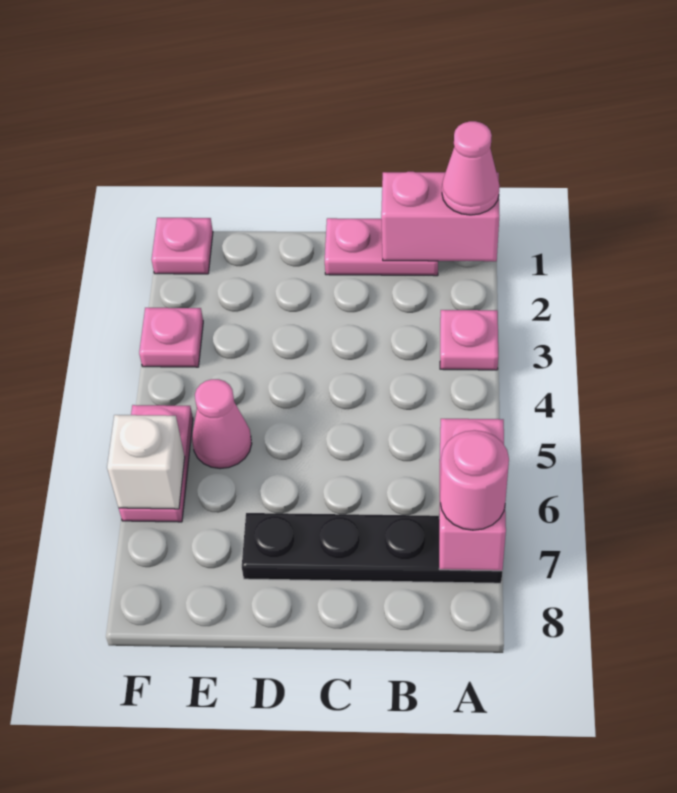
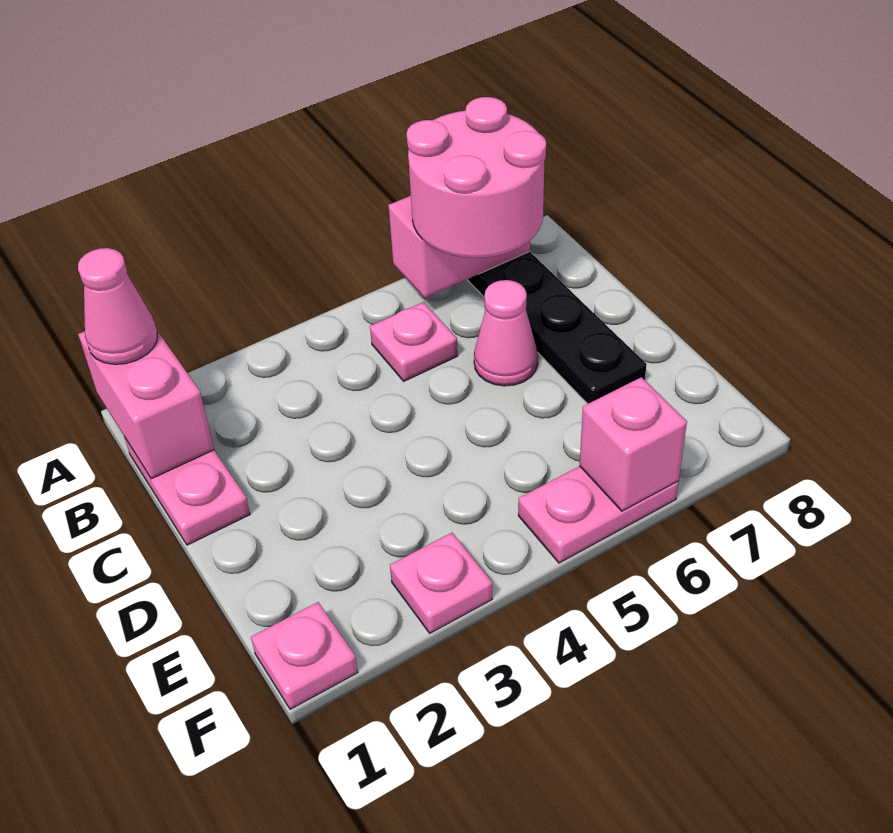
pink plate A3 level 1 -> pink plate B5 level 1
pink round brick A7 level 3 -> pink round brick A6:B7 level 3
pink cone E5 level 1 -> pink cone C6 level 1
white brick F6 level 2 -> pink brick F6 level 2

